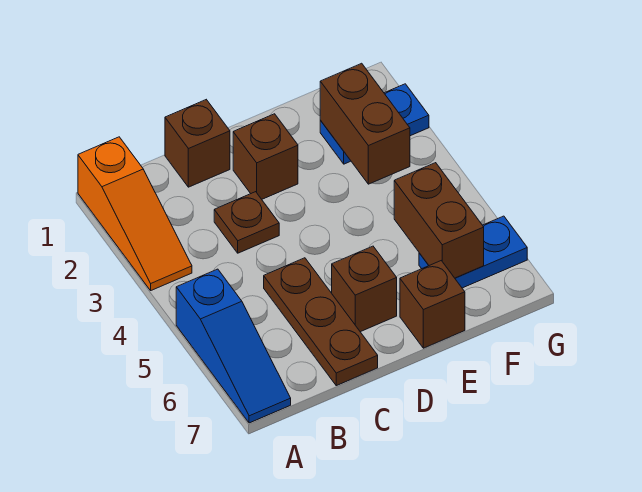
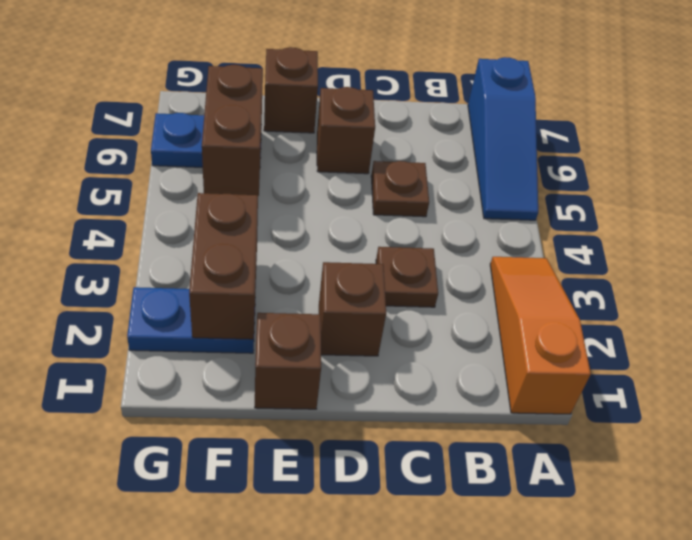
blue slope A5:A7 level 1 top 5 -> blue slope A5:A7 level 1 top 7
brown brick C1 level 1 -> brown brick E1 level 1
brown plate C5:C7 level 1 -> brown plate C5 level 1

